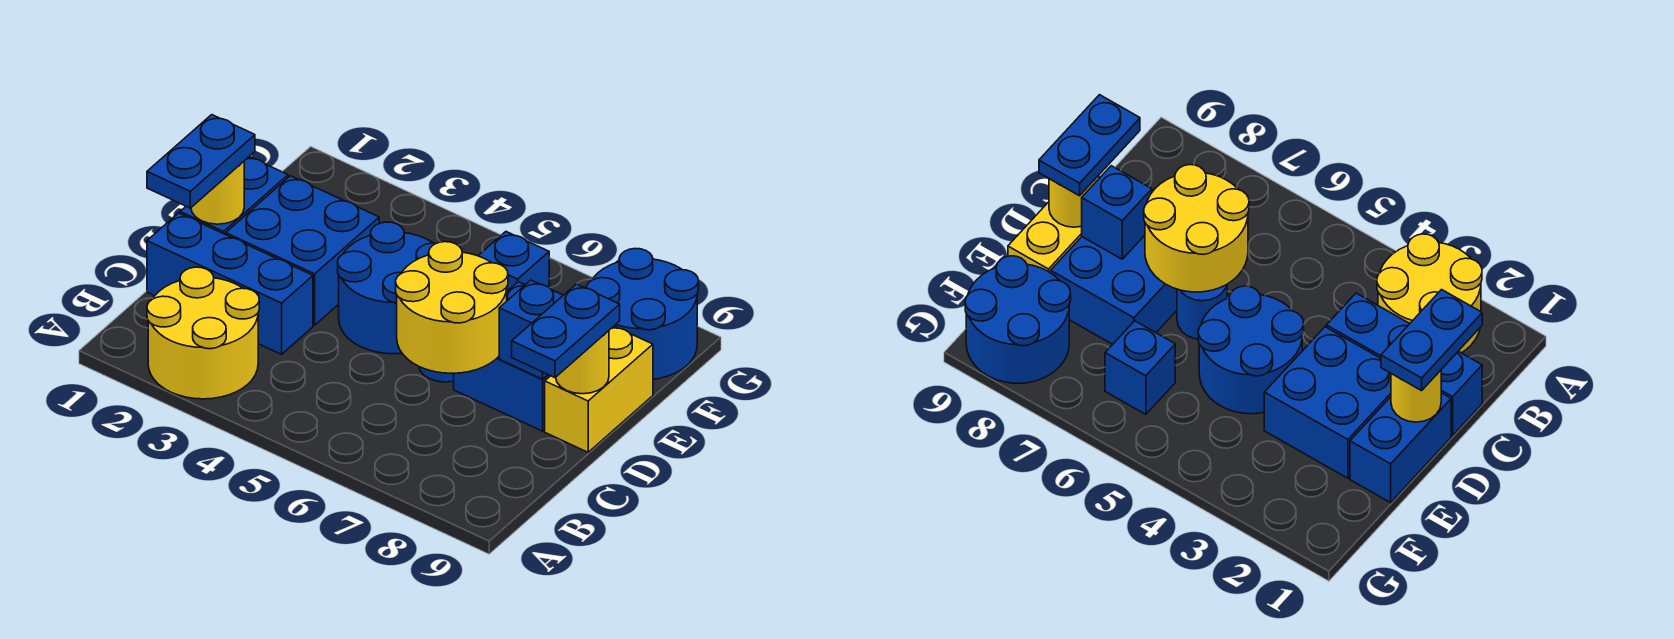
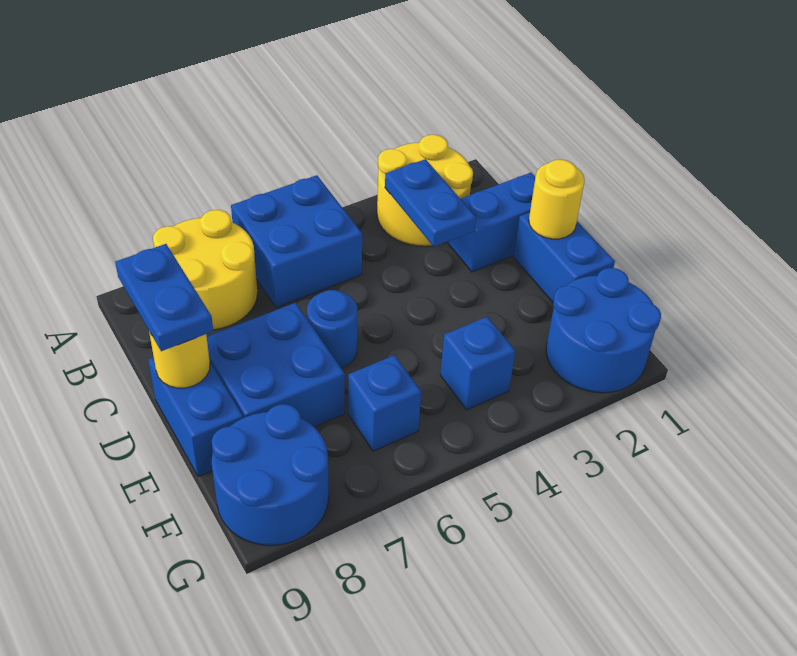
blue brick C1:C3 level 1 -> blue brick C1:C2 level 1
blue plate C1:D1 level 3 -> blue plate B3:C3 level 2
yellow round brick C6:D7 level 2 -> yellow round brick A7:B8 level 1
blue brick D2:E3 level 1 -> blue brick A5:B6 level 1
blue round brick D4:E5 level 1 -> blue round brick F1:G2 level 1
blue brick D8 level 2 -> blue brick F4 level 1
yellow brick D9:E9 level 1 -> blue brick D9:E9 level 1

